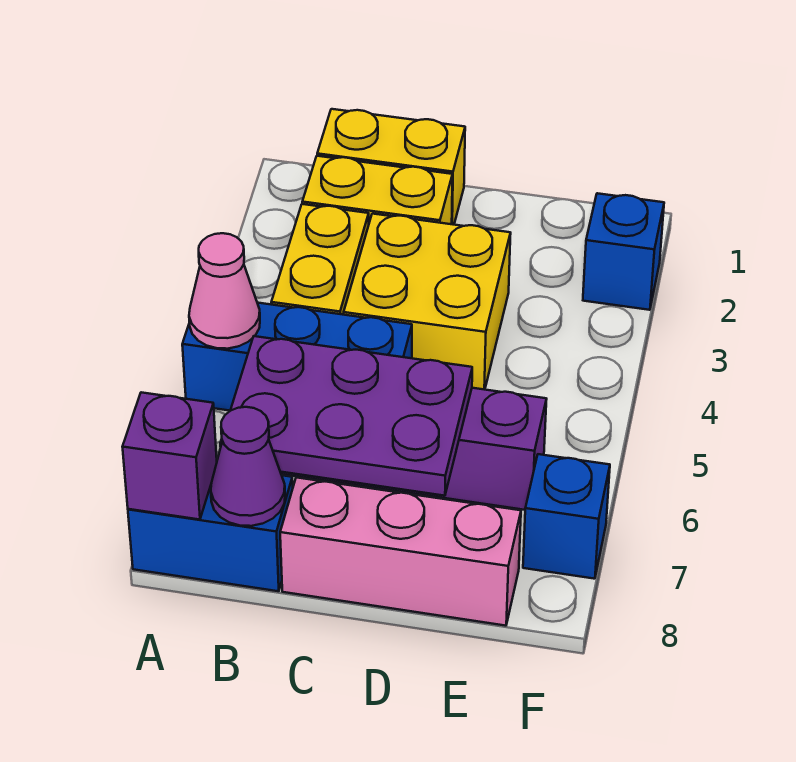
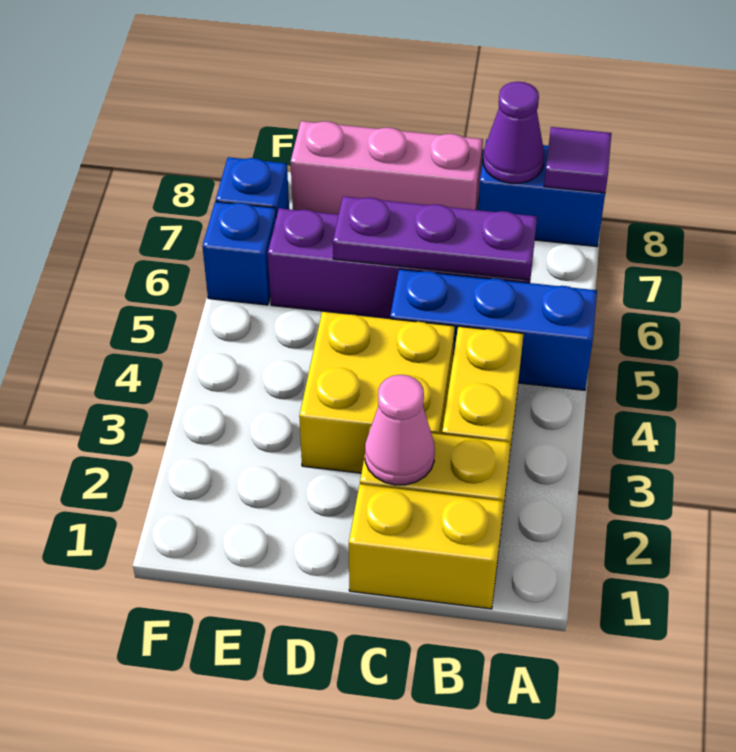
pink cone A5 level 2 -> pink cone C2 level 2
purple brick A8 level 2 -> purple tile A8 level 2
purple plate B6:D7 level 2 -> purple plate B6:D6 level 2
blue brick F2 level 1 -> blue brick F6 level 1

